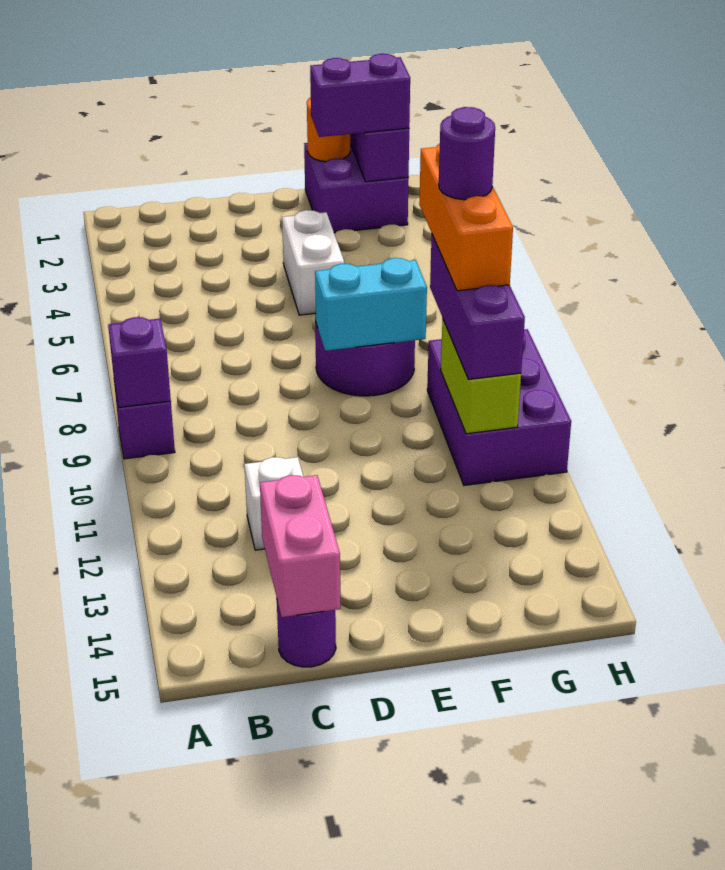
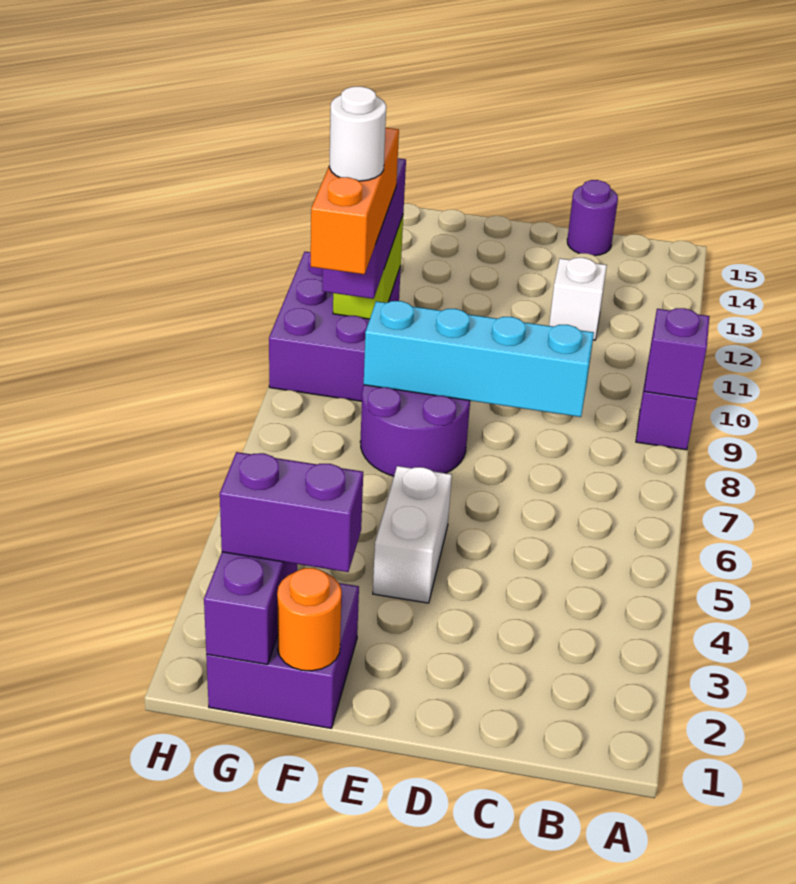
pink brick C14:C15 level 2 -> none
cyan brick E8:F8 level 2 -> cyan brick C8:F8 level 2
purple round brick G9 level 5 -> white round brick G9 level 5

